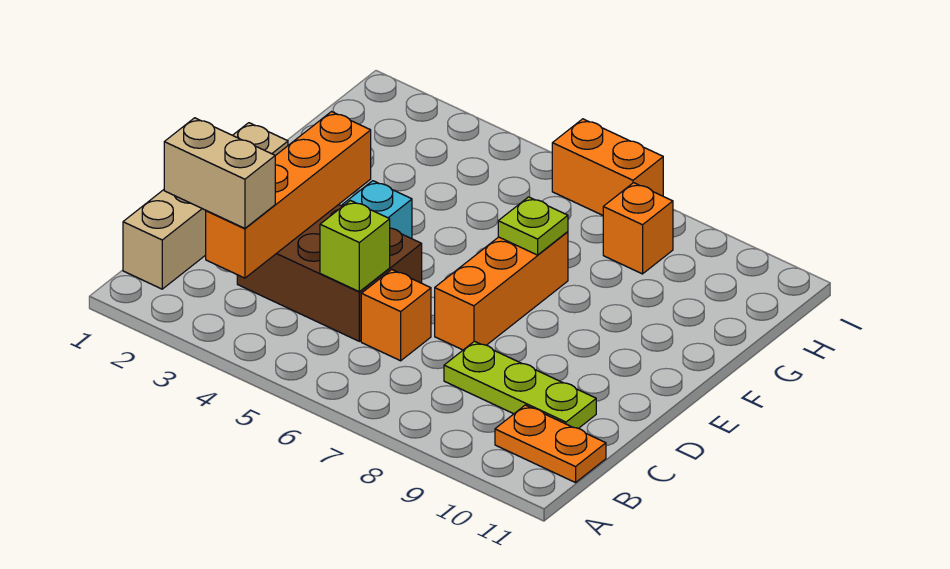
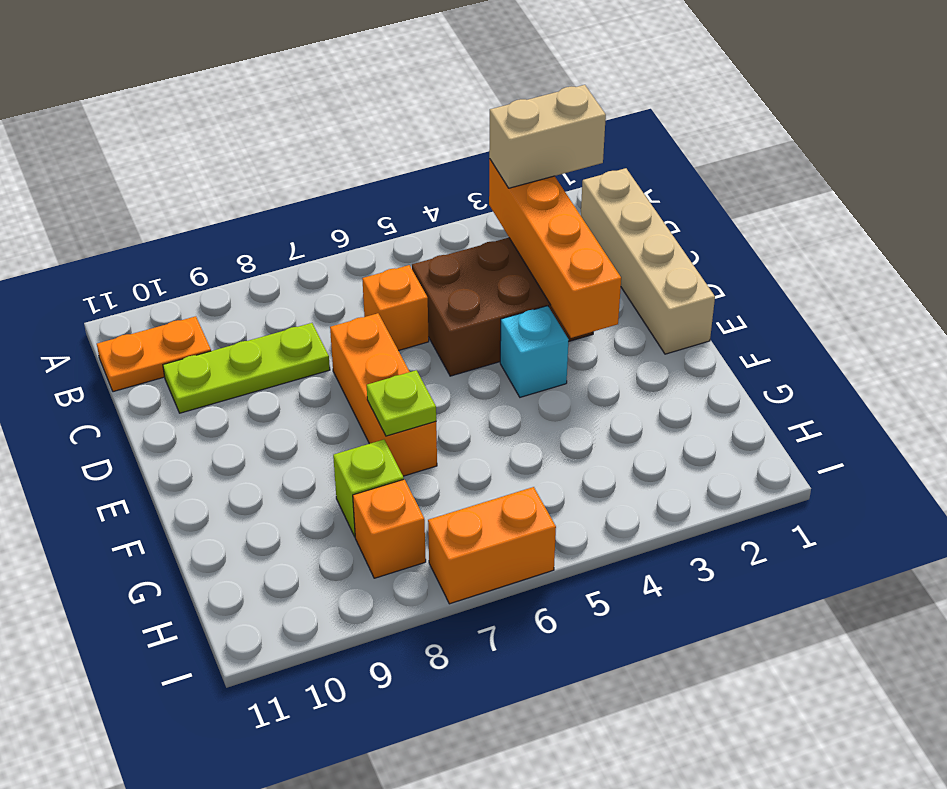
lime brick C5 level 2 -> lime brick G8 level 1

